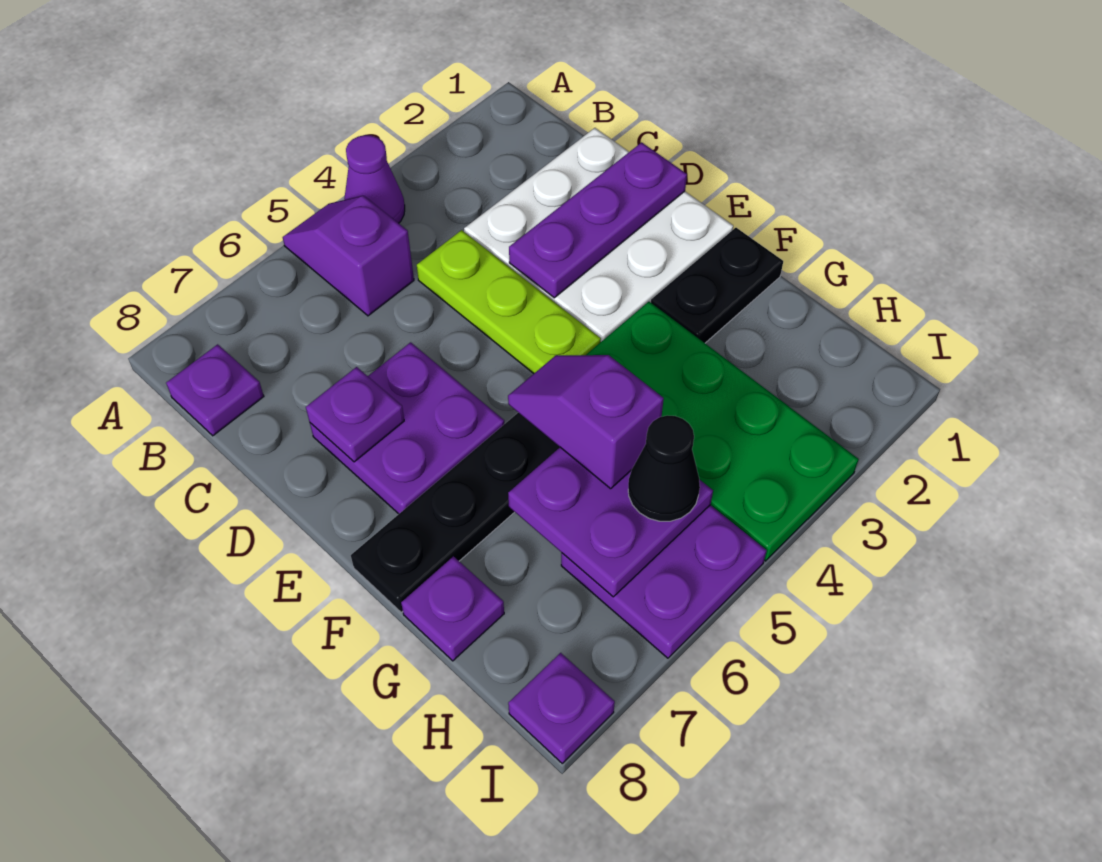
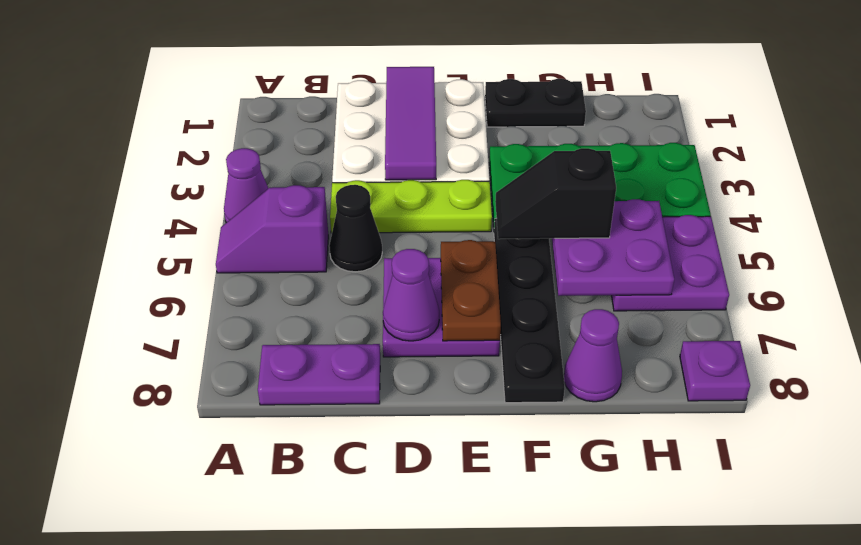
purple plate B8 level 1 -> purple plate B8:C8 level 1
purple plate D1:D3 level 2 -> purple tile D1:D3 level 2
purple plate D7 level 2 -> purple cone D7 level 2
none -> brown plate E6:E7 level 2
black plate F1:F2 level 1 -> black plate F1:G1 level 1
purple slope F5:G5 level 3 top G -> black slope F5:G5 level 3 top G
purple plate G8 level 1 -> purple cone G8 level 1
black cone H5 level 3 -> black cone C5 level 1

